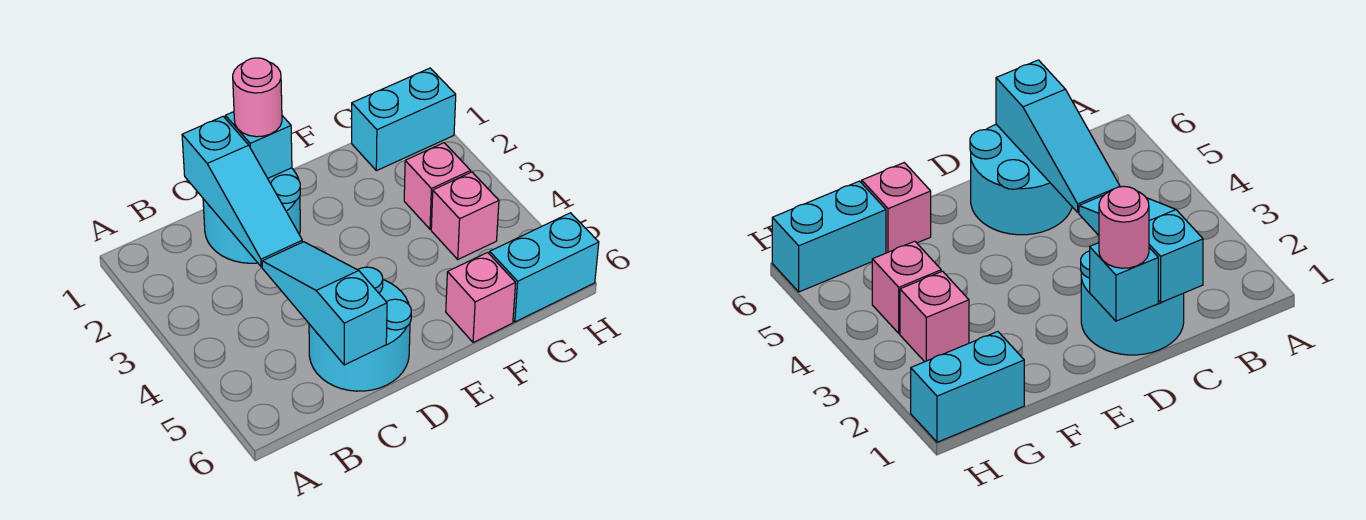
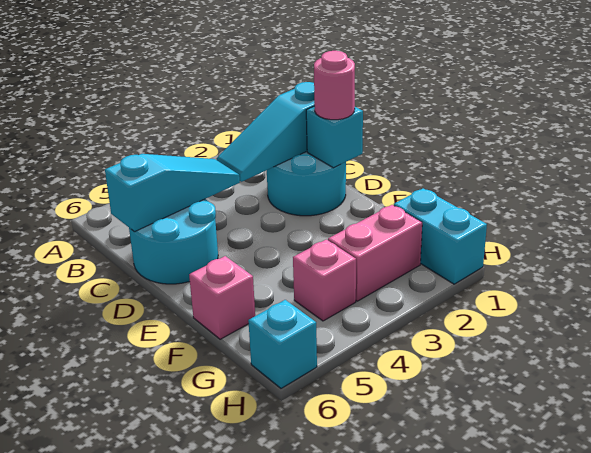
pink brick G3 level 1 -> pink brick G2:G3 level 1
cyan brick G6:H6 level 1 -> cyan brick H6 level 1

